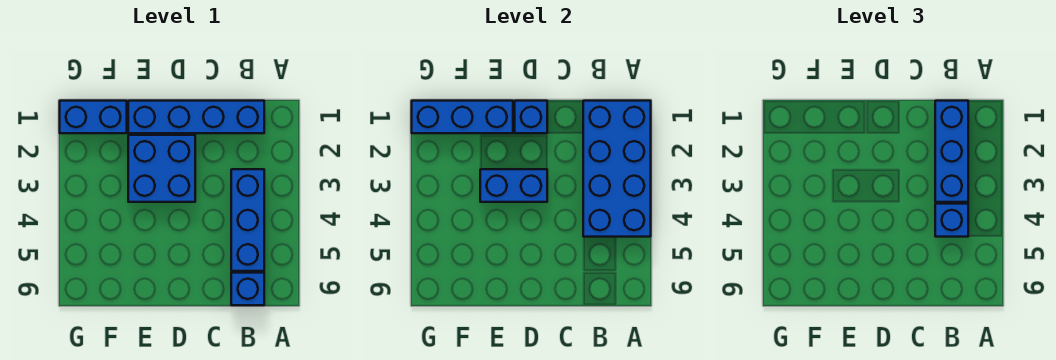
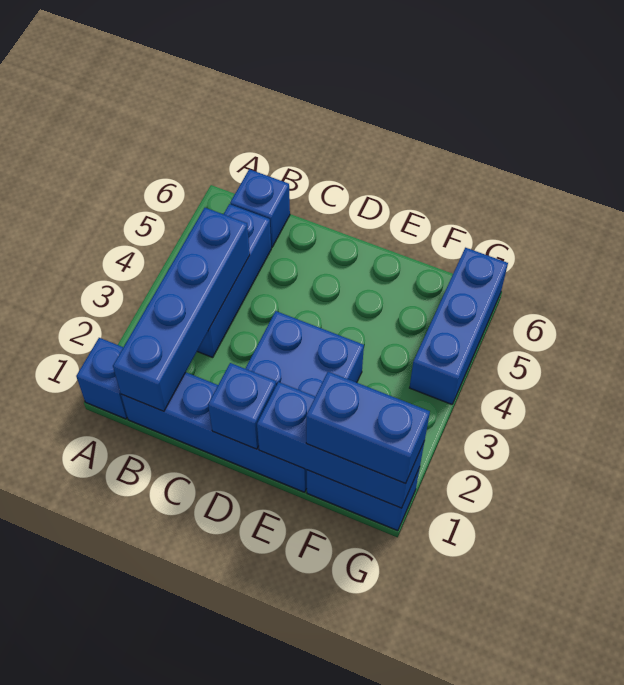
blue brick A1:B4 level 2 -> blue brick B1:B4 level 2
blue brick B1:B3 level 3 -> blue brick G4:G6 level 1
blue brick B4 level 3 -> blue brick A1 level 1
blue brick D3:E3 level 2 -> blue brick F1:G1 level 3

